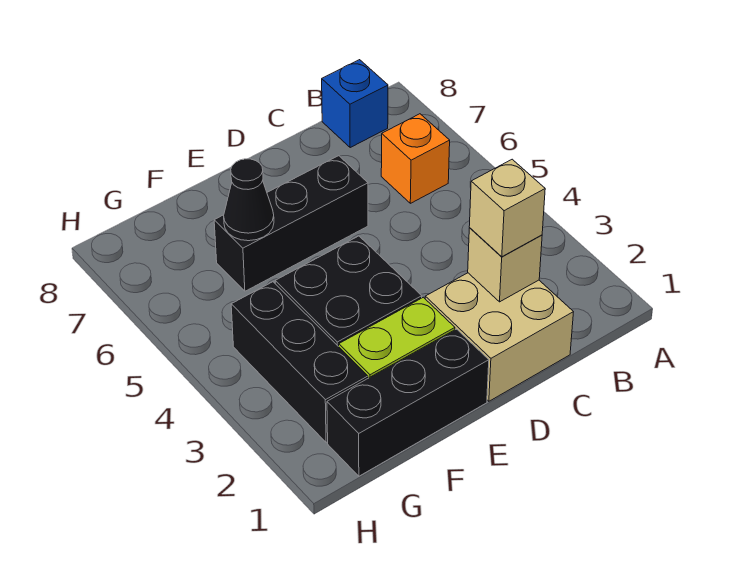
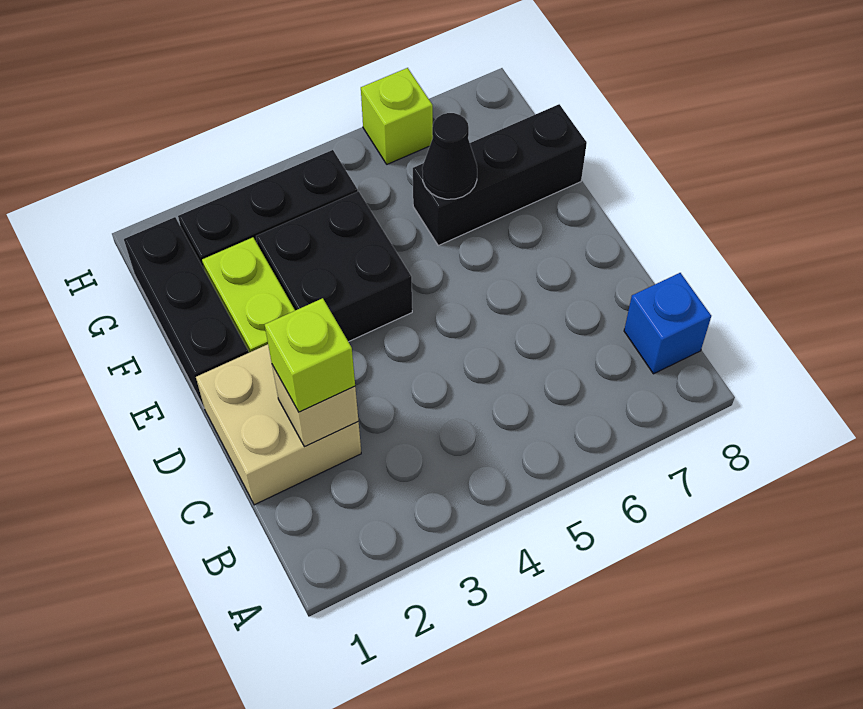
orange brick B6 level 1 -> none
tan brick C2 level 3 -> lime brick C2 level 3
black brick D6:F6 level 1 -> black brick F6:F8 level 1
none -> lime brick H6 level 1

